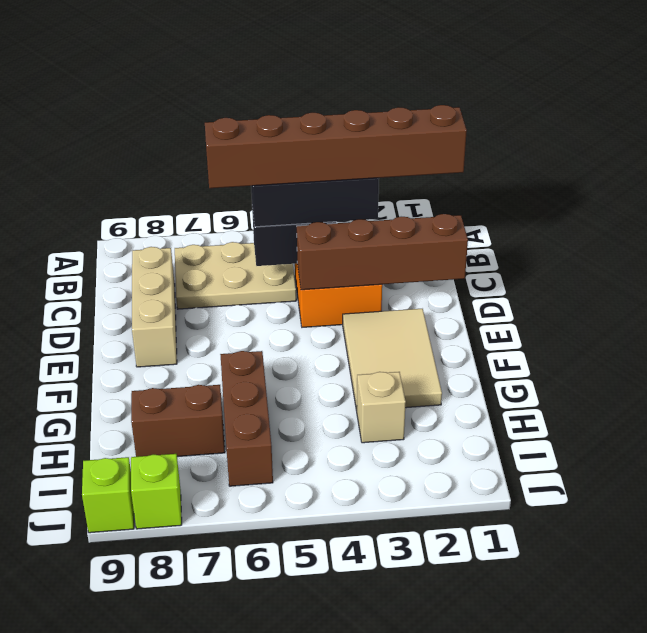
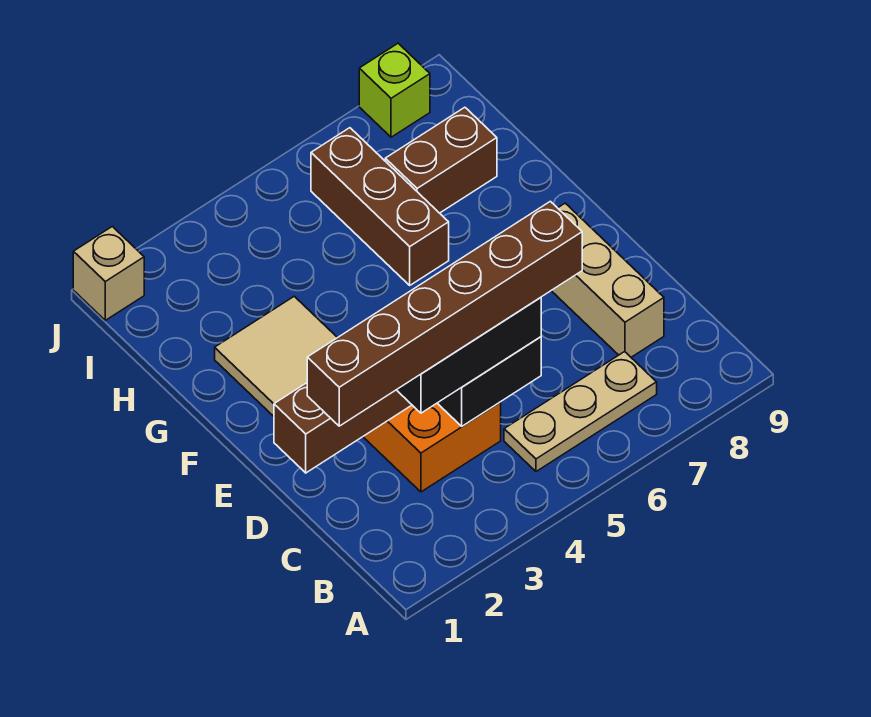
tan plate B5:C7 level 1 -> tan plate B5:B7 level 1
tan brick H3 level 1 -> tan brick J1 level 1
lime brick J9 level 1 -> none

